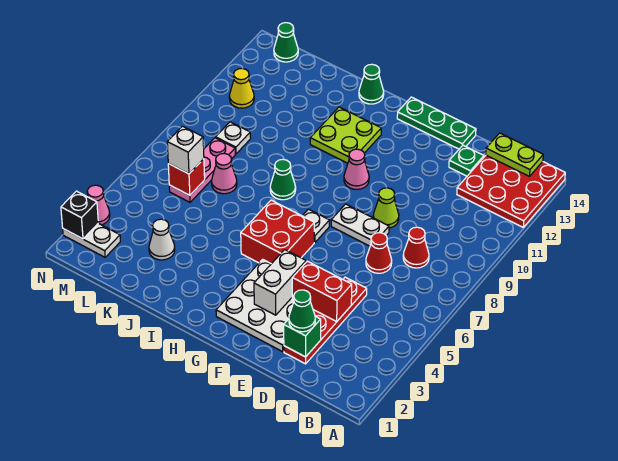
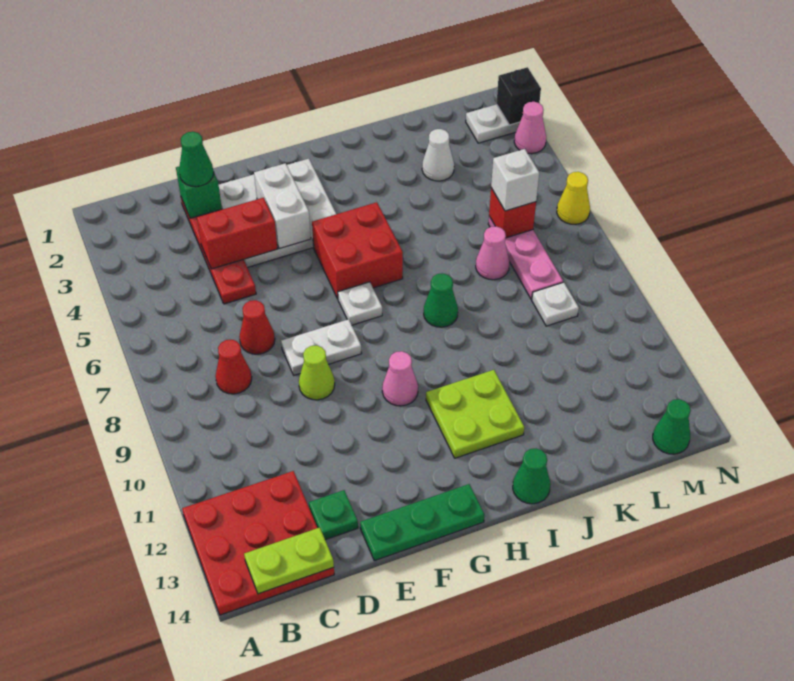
yellow cone M11 level 1 -> yellow cone N6 level 1

